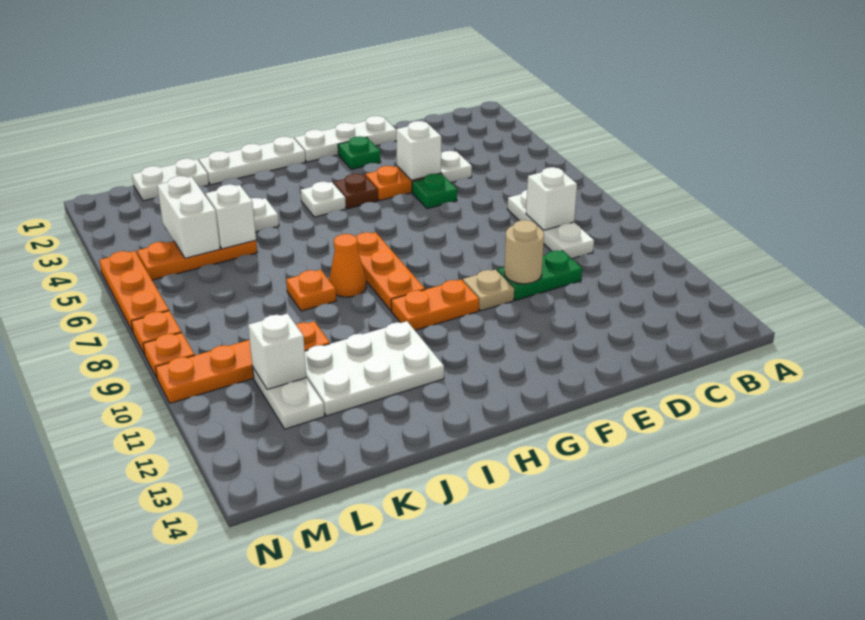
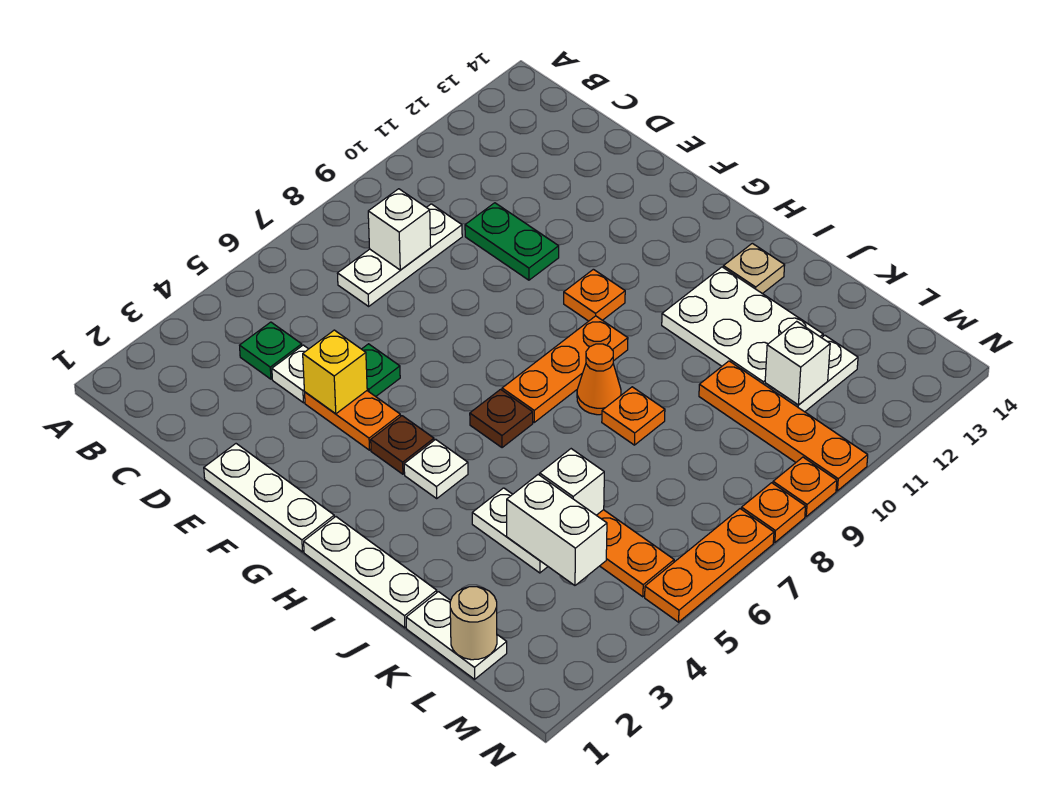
white brick E4 level 2 -> yellow brick E4 level 2
tan round brick E10 level 2 -> tan round brick L1 level 2
green plate F2 level 1 -> green plate C4 level 1
tan plate F10 level 1 -> tan plate I13 level 1
orange plate G10:H10 level 1 -> orange plate G10 level 1
none -> brown plate H6 level 1
white brick L4:L5 level 2 -> white brick K4:L4 level 2

